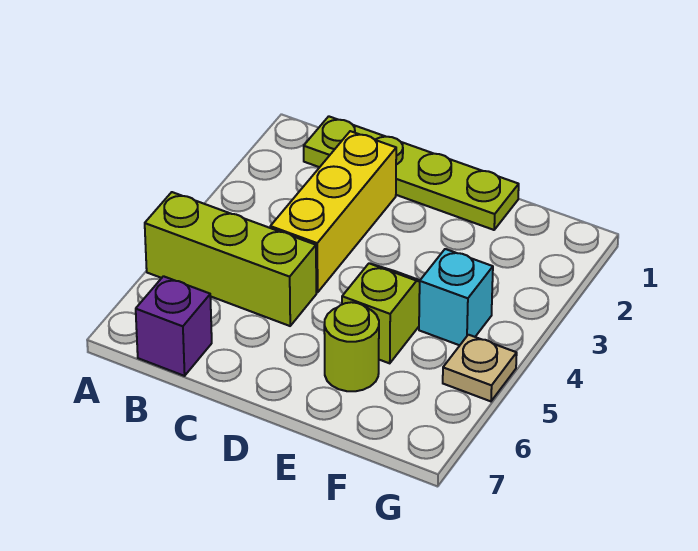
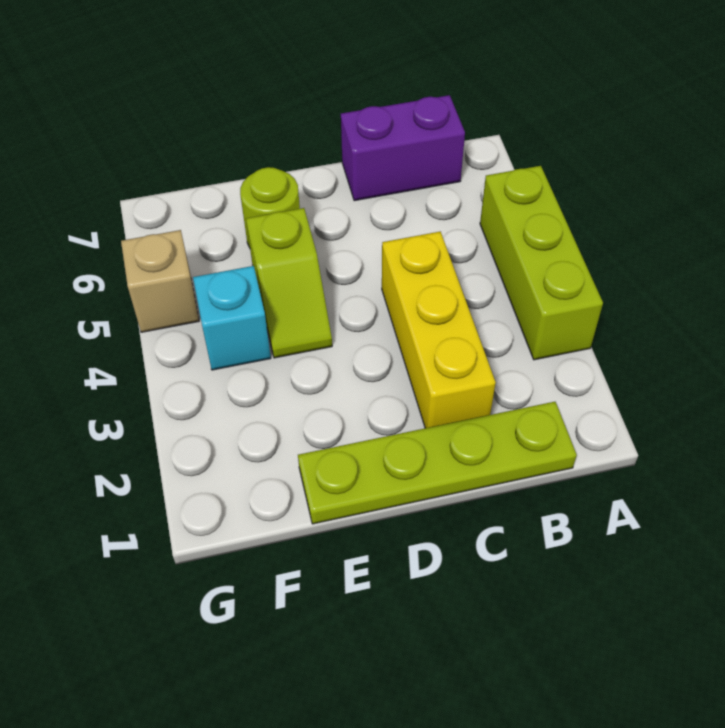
lime brick A5:C5 level 1 -> lime brick A3:A5 level 1
purple brick B7 level 1 -> purple brick B7:C7 level 1
tan plate G5 level 1 -> tan brick G5 level 1

